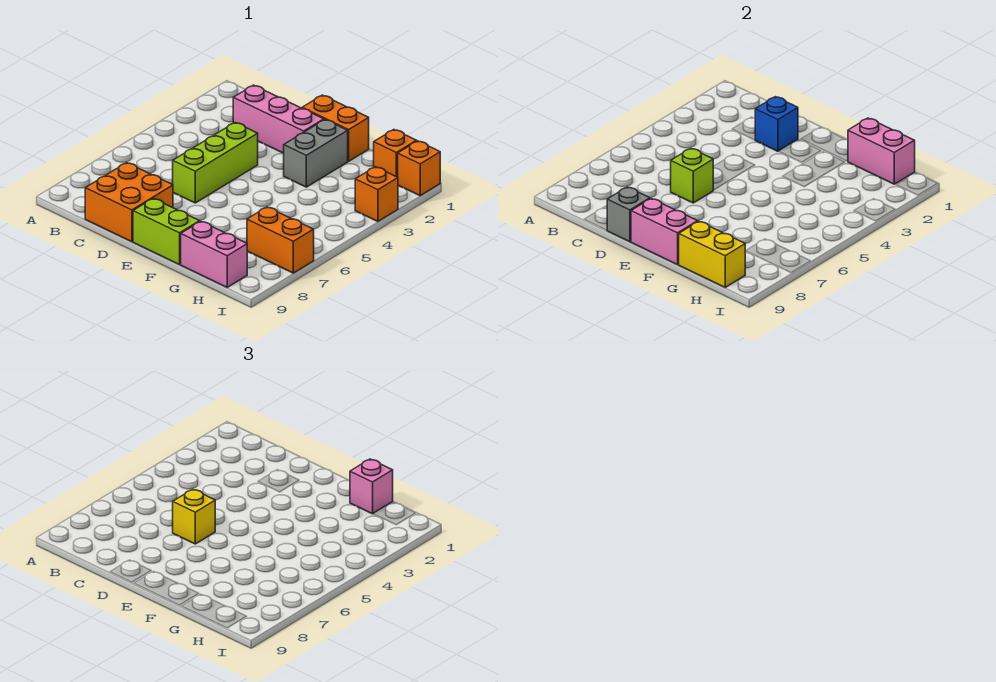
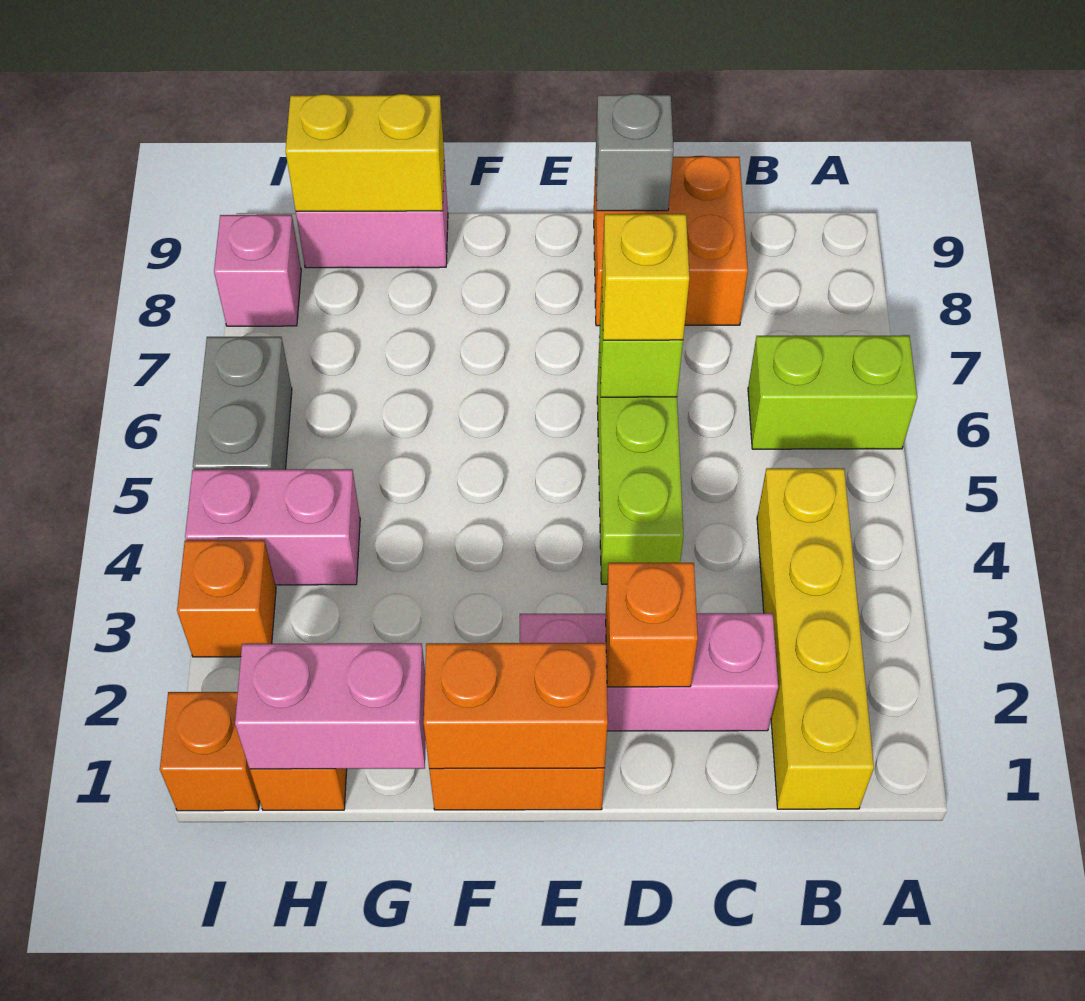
none -> yellow brick B1:B4 level 1
blue brick D2 level 2 -> orange brick D2 level 2
lime brick E9:F9 level 1 -> lime brick A6:B6 level 1
pink brick E9:F9 level 2 -> pink brick H4:I4 level 1
grey brick F2:F3 level 1 -> grey brick I5:I6 level 1
pink brick G1 level 3 -> pink brick I8 level 1
orange brick H7:I7 level 1 -> orange brick E1:F1 level 2

